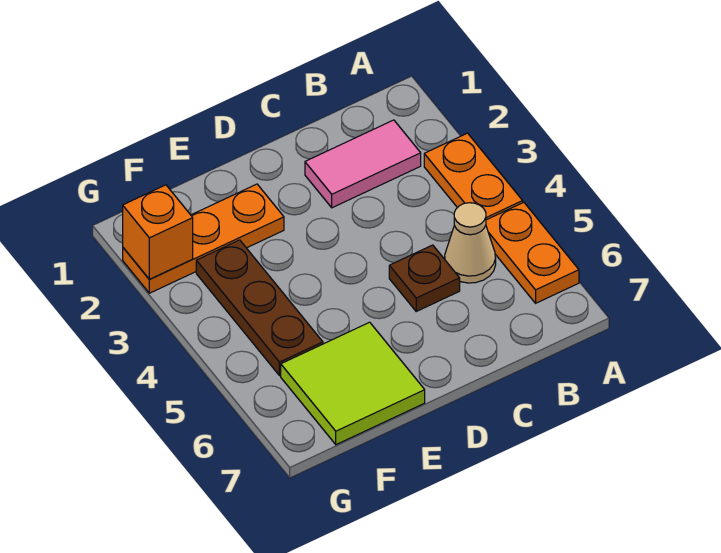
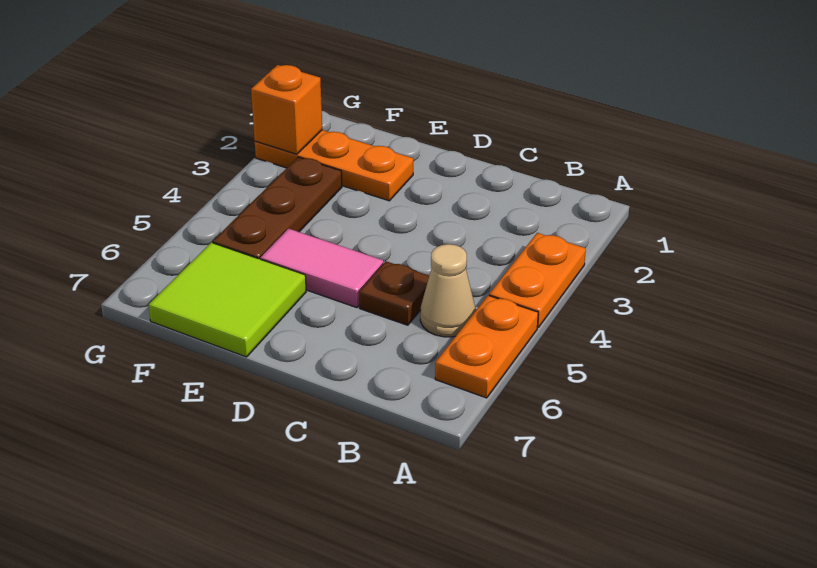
pink tile B2:C2 level 1 -> pink tile D5:E5 level 1

